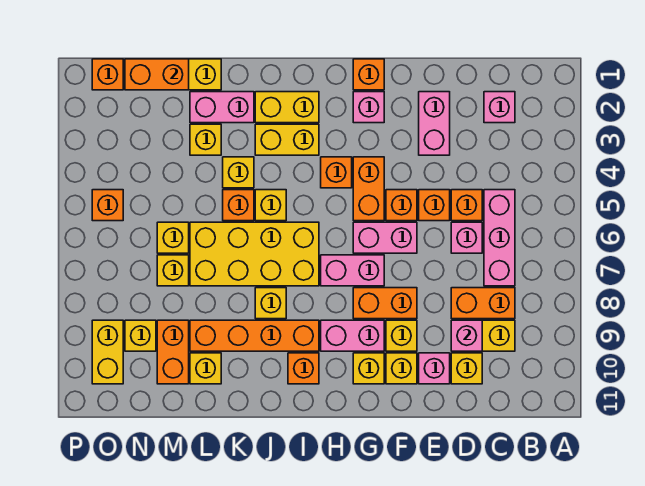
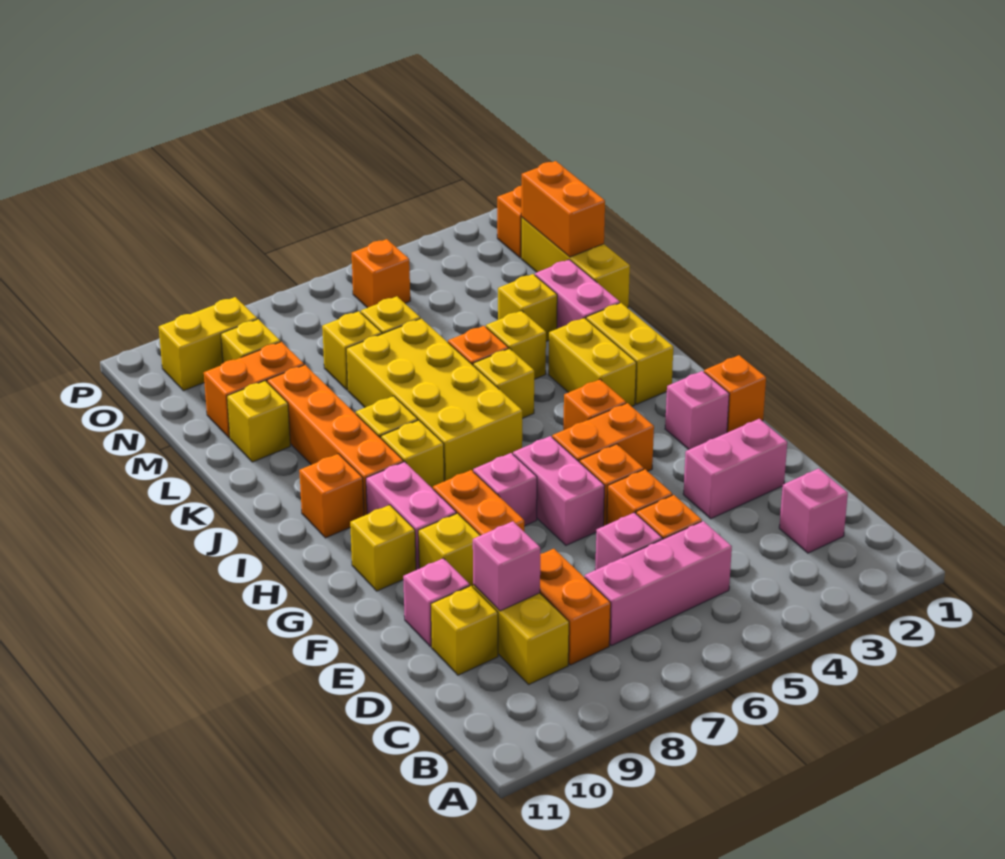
yellow brick F10 level 1 -> yellow brick I8 level 1
pink brick G7:H7 level 1 -> pink brick G7 level 1

